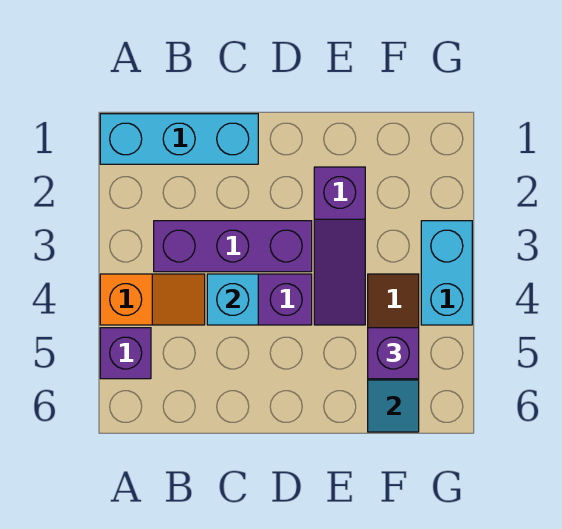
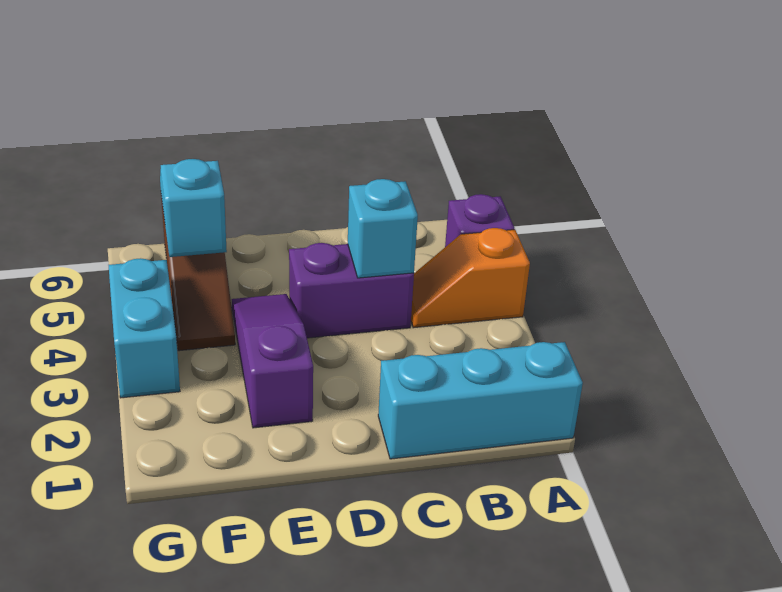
purple brick B3:D3 level 1 -> none
purple brick F5 level 3 -> none

